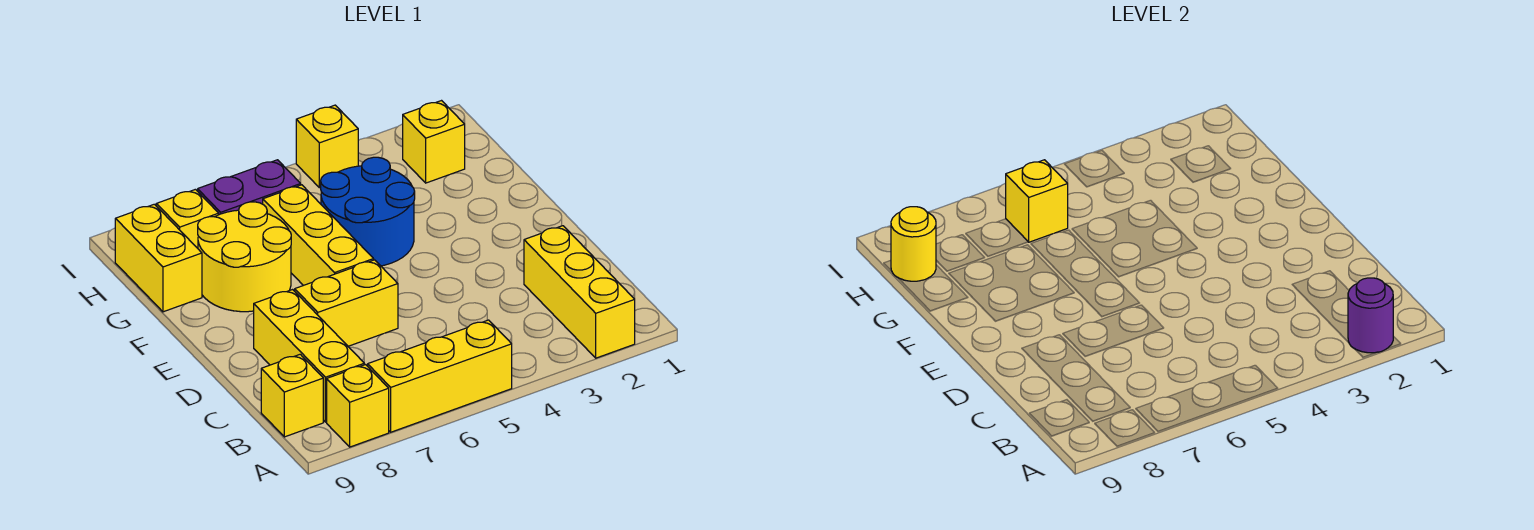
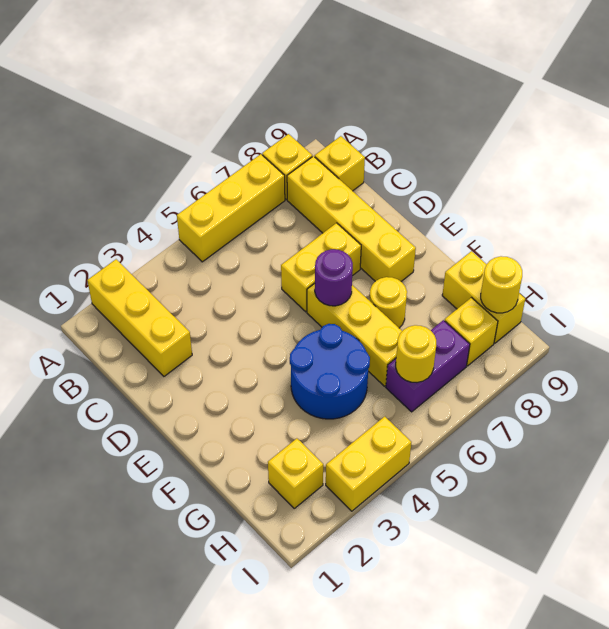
purple round brick A2 level 2 -> purple round brick E6 level 2
yellow brick B8:D8 level 1 -> yellow brick B8:E8 level 1
yellow round brick F7:G8 level 1 -> yellow round brick F7 level 1
yellow brick H6 level 2 -> yellow round brick H6 level 2
yellow brick I4 level 1 -> yellow brick I3:I4 level 1

